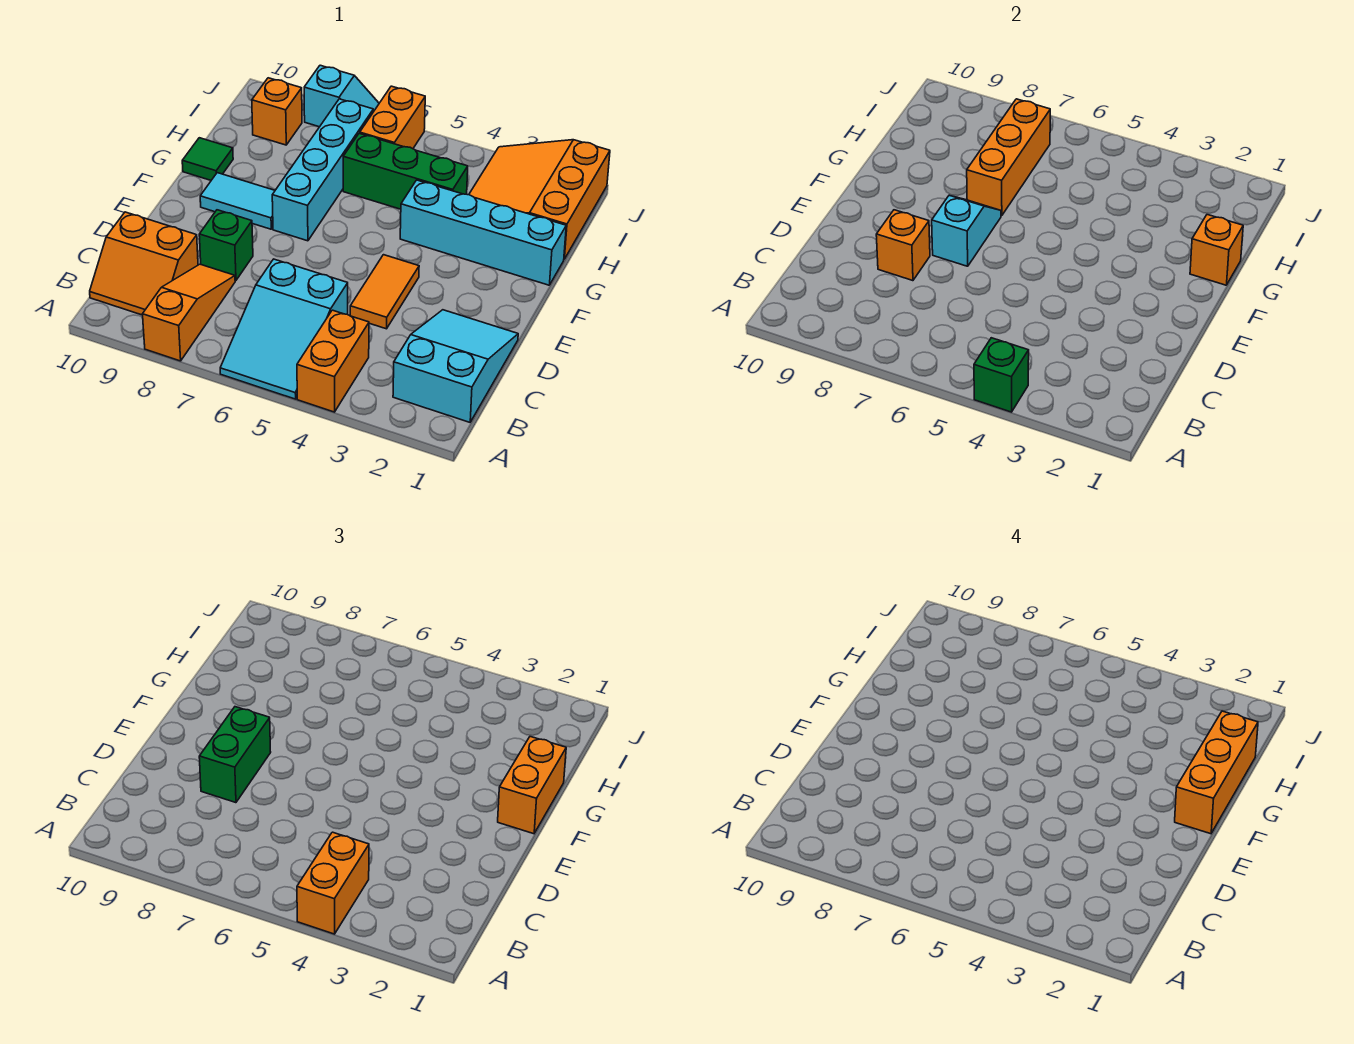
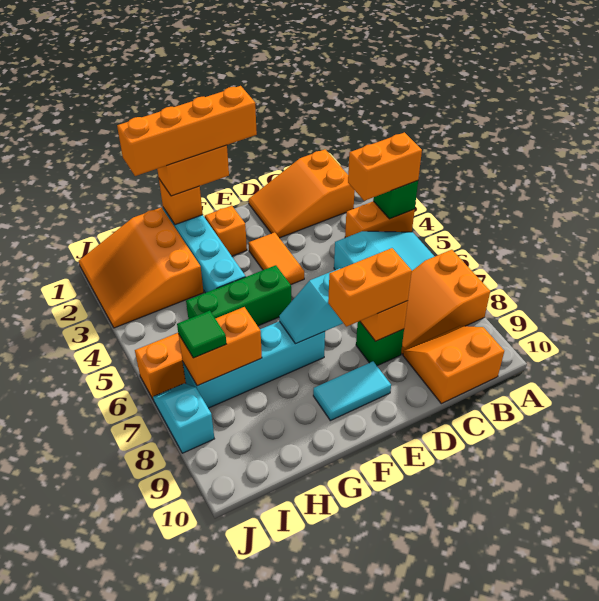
orange slope A8:C8 level 1 top A -> orange slope A7:C8 level 1 top A
cyan slope B1:D2 level 1 top B -> orange slope B1:D2 level 1 top B
orange slope B9:C10 level 1 top C -> orange slope B9:C10 level 1 top 10
orange tile D4:E4 level 1 -> orange tile E3:E4 level 1
green brick D8:E8 level 3 -> orange brick D8:E8 level 3
orange brick F1:H1 level 4 -> orange brick E1:H1 level 4
cyan tile F8:F9 level 1 -> cyan tile E9:F9 level 1
orange brick G7:I7 level 2 -> orange brick H7:I7 level 2
green tile G10 level 1 -> green tile I7 level 3
orange slope H1:J3 level 1 top 1 -> orange slope H1:J3 level 1 top H
green brick H4:H6 level 1 -> green brick F5:H5 level 1
orange brick I9 level 1 -> orange brick F2 level 1

